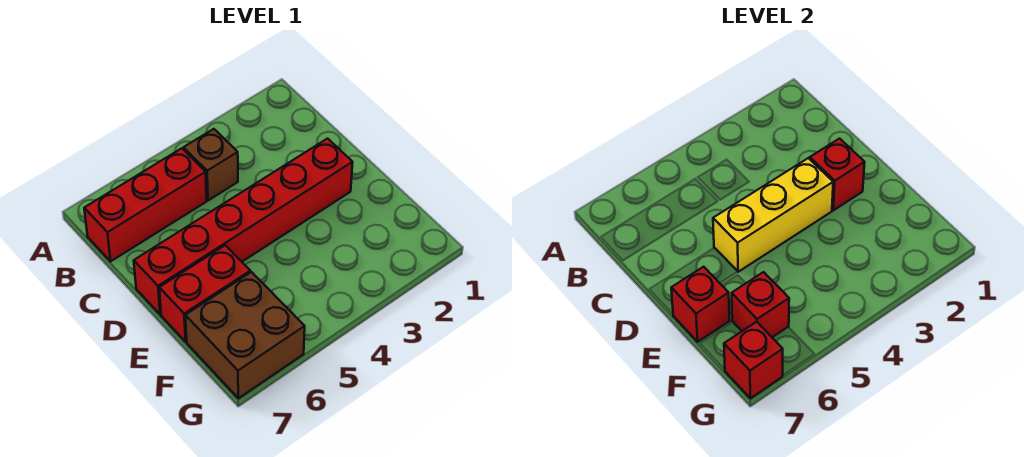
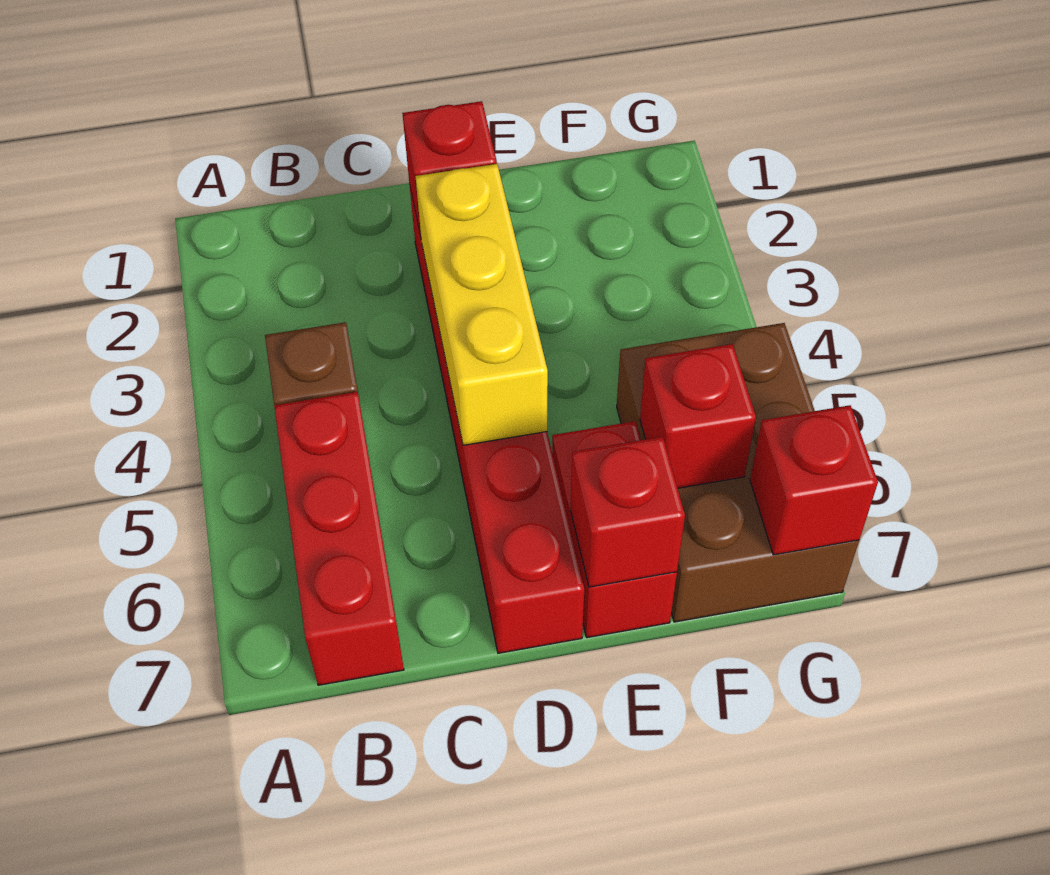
brown brick F6:G7 level 1 -> brown brick F5:G7 level 1

